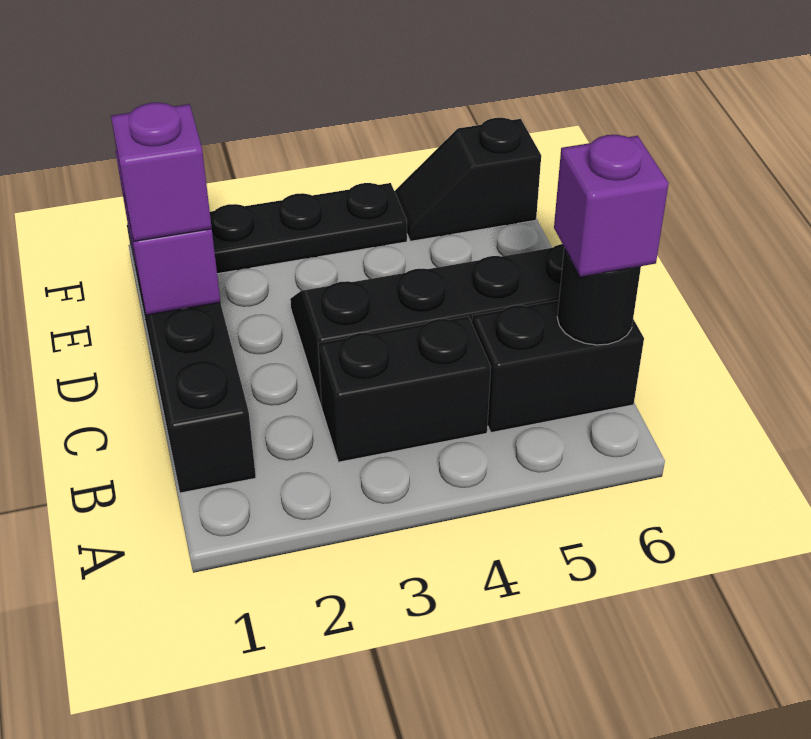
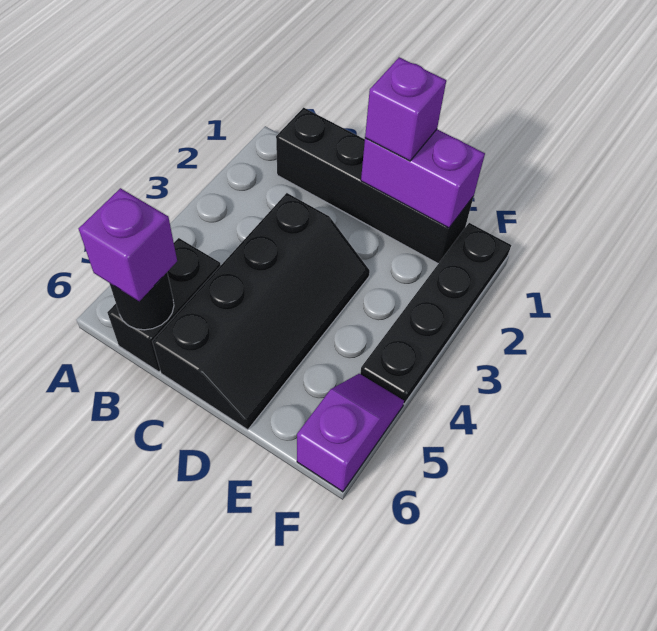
black brick B3:B4 level 1 -> none
black slope F5:F6 level 1 top 6 -> purple slope F5:F6 level 1 top 6

